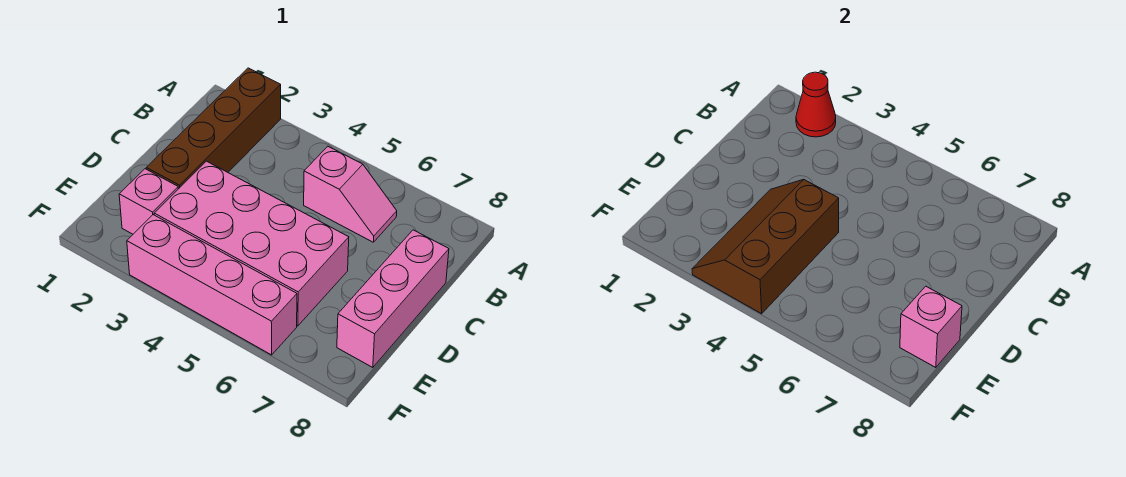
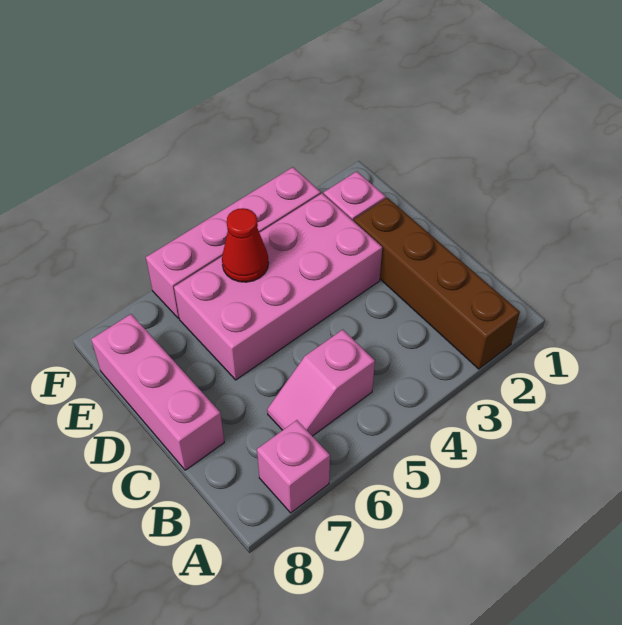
red cone A2 level 2 -> red cone E5 level 2
brown slope D3:F4 level 2 top 4 -> none
pink brick E8 level 2 -> pink brick A7 level 1

